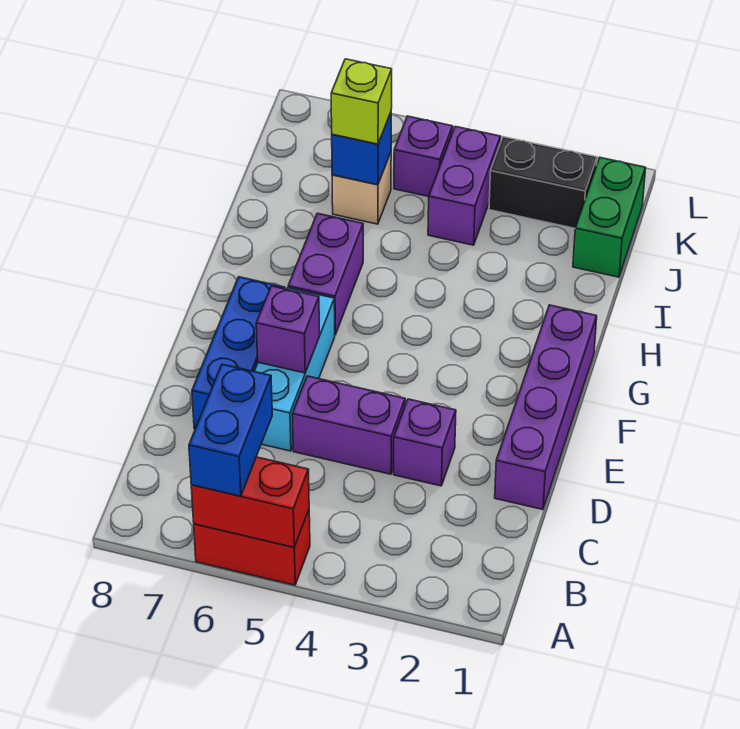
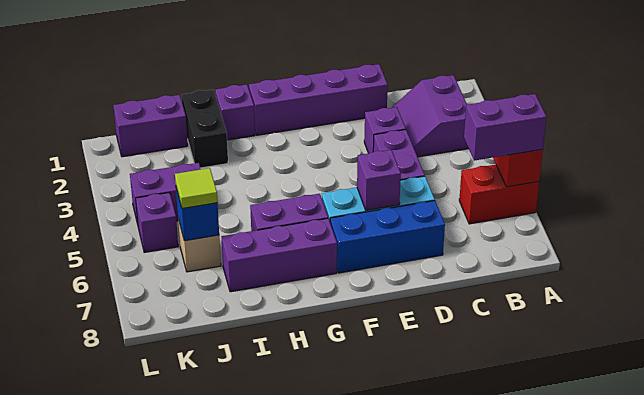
red brick A5:A6 level 1 -> red brick A6:B6 level 1
blue brick A6:B6 level 3 -> purple brick A6:B6 level 3
none -> purple slope B2:C3 level 1 top B
none -> purple brick G7:I7 level 1
none -> purple brick H1 level 1
green brick J1:K1 level 1 -> purple brick J1:K1 level 1
lime brick J6 level 3 -> lime tile J6 level 3
black brick K2:K3 level 1 -> black brick I1:I2 level 1

